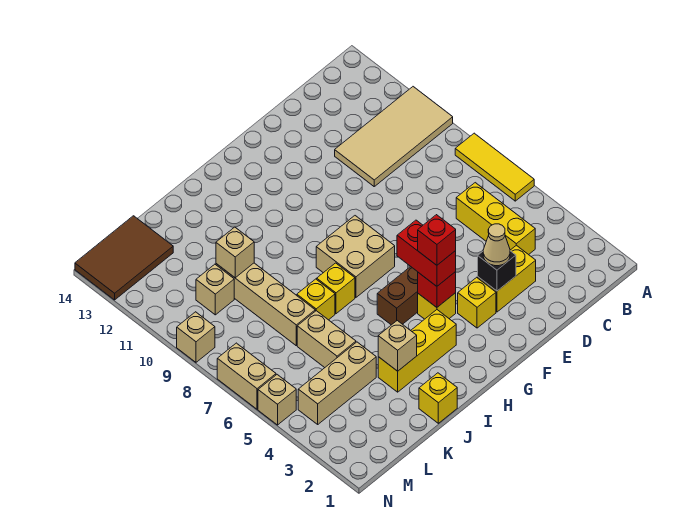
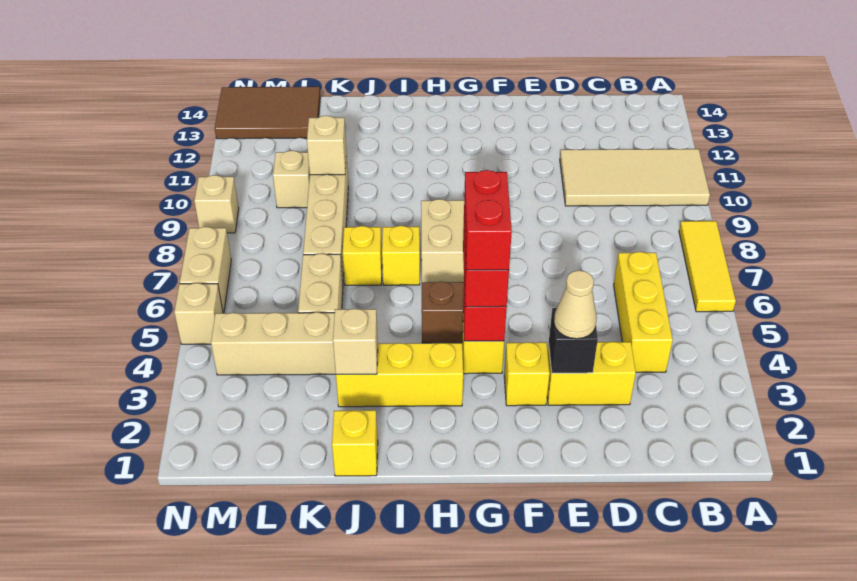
red brick G4 level 4 -> red brick G4:G5 level 4

